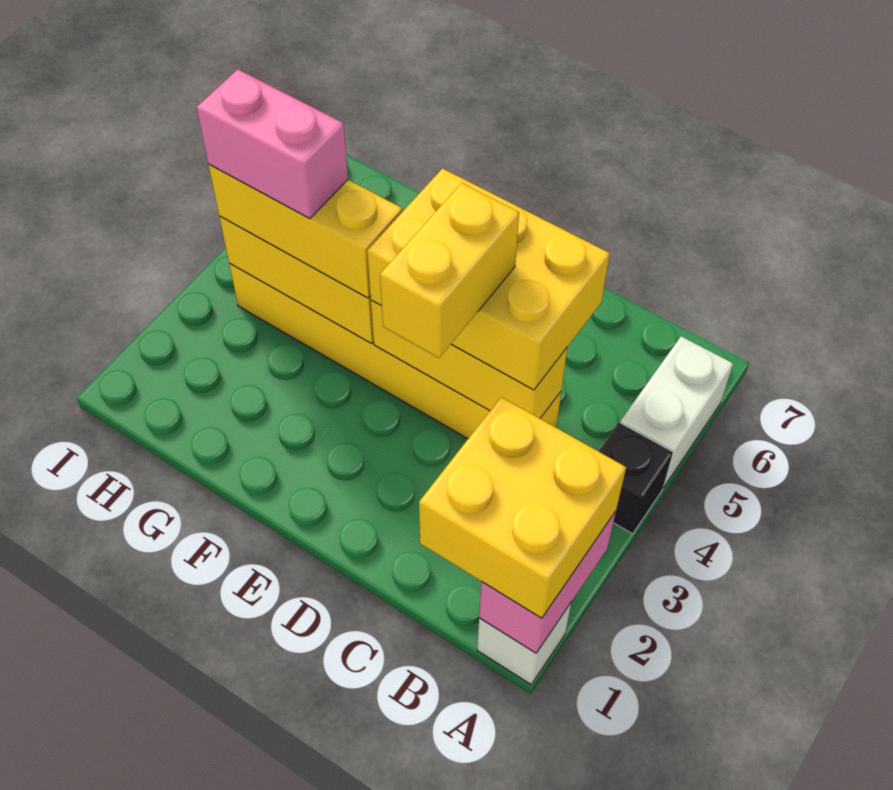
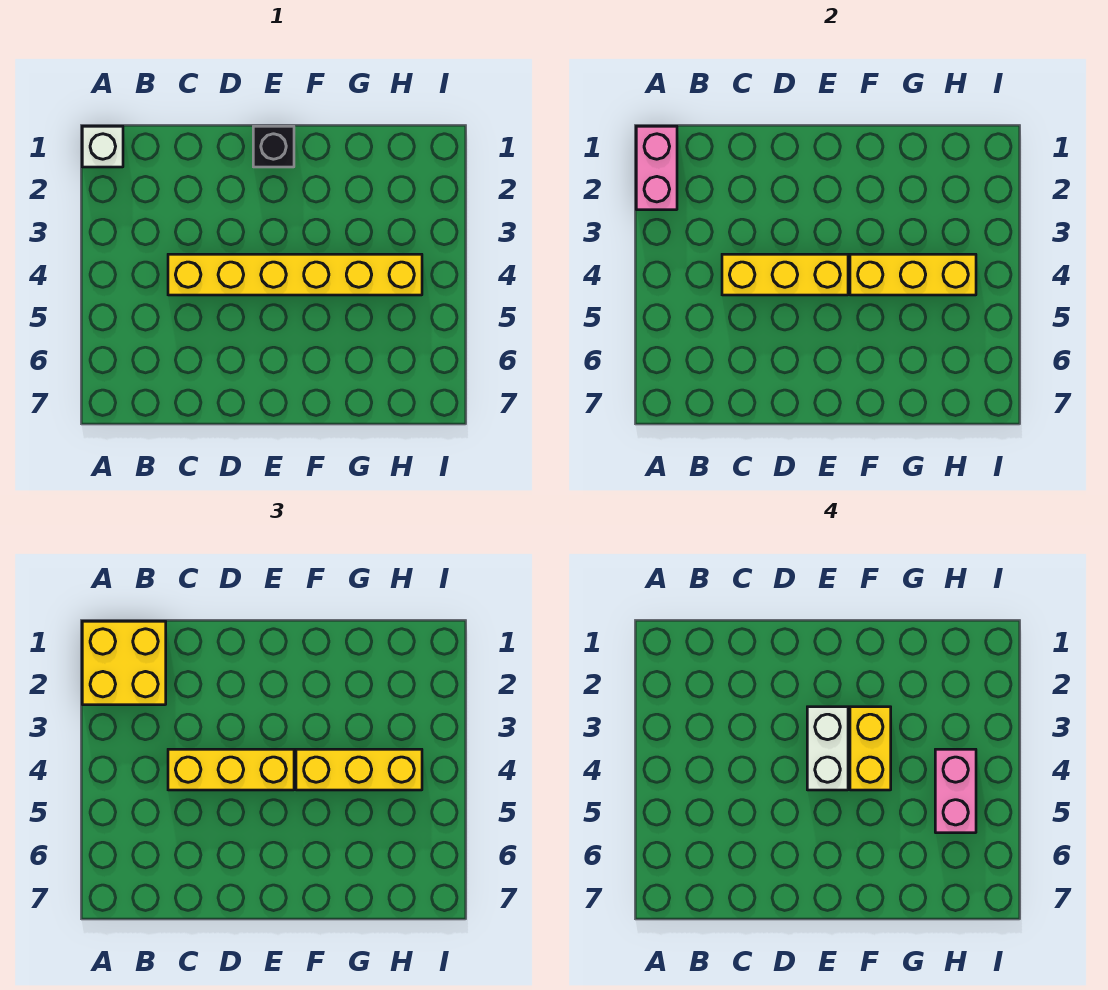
black brick A4 level 1 -> black brick E1 level 1
white brick A5:A6 level 1 -> white brick E3:E4 level 4
yellow brick C4:E5 level 3 -> yellow brick C4:E4 level 3
yellow brick D3:D4 level 4 -> yellow brick F3:F4 level 4
pink brick G4:H4 level 4 -> pink brick H4:H5 level 4

